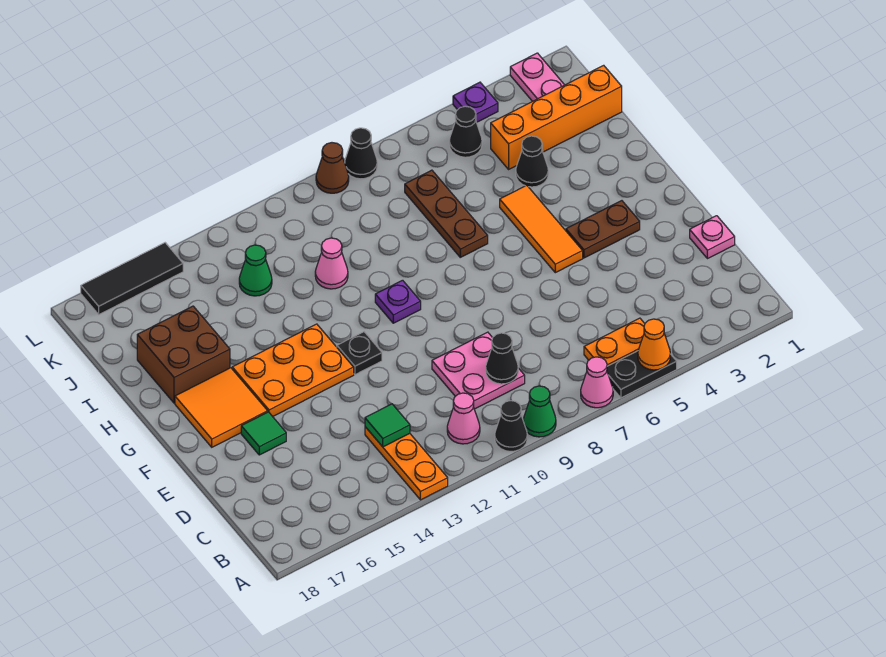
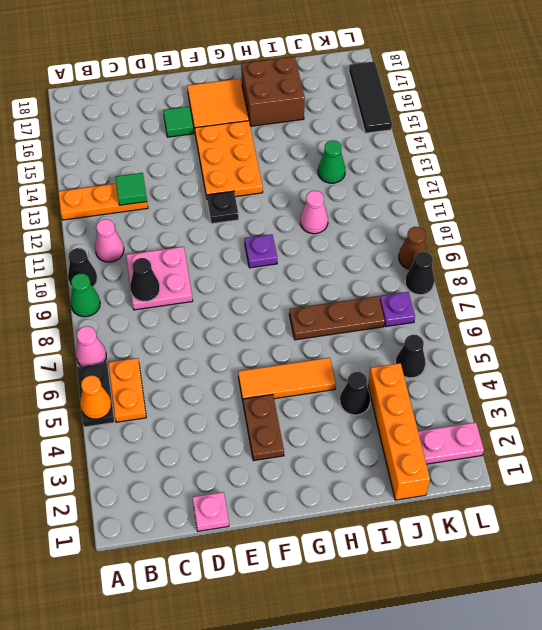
purple plate L4 level 1 -> purple plate K7 level 1

